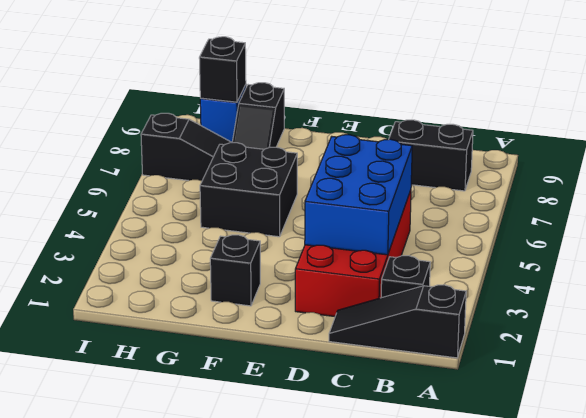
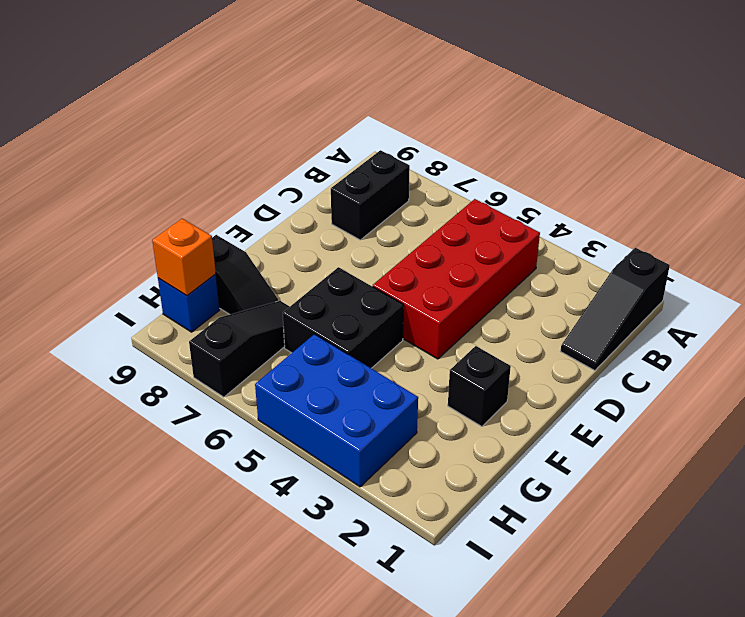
black brick B2 level 1 -> none
red brick C2:D5 level 1 -> red brick B4:E5 level 1
blue brick C3:D5 level 2 -> blue brick H3:I5 level 1
black brick H9 level 2 -> orange brick H9 level 2

